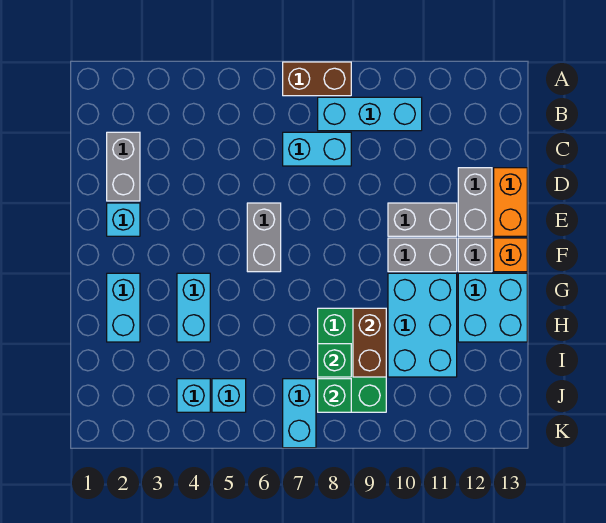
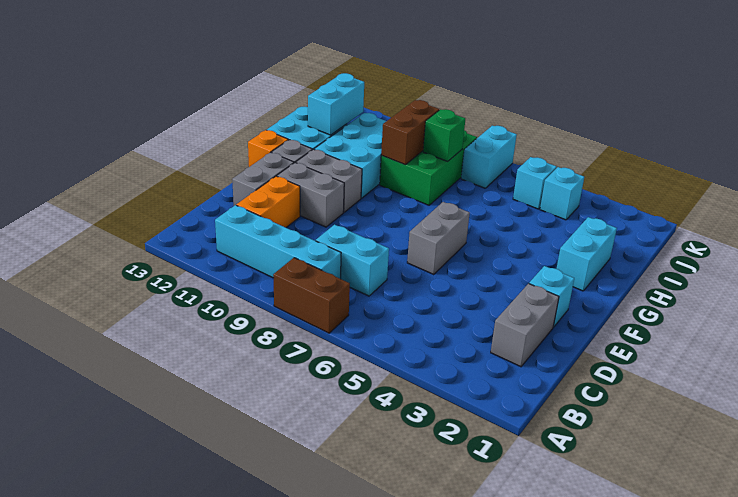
cyan brick B8:B10 level 1 -> cyan brick B8:B11 level 1
orange brick D13:E13 level 1 -> orange brick C11:D11 level 1
cyan brick G4:H4 level 1 -> cyan brick H12:I12 level 2
green brick J8 level 2 -> none

